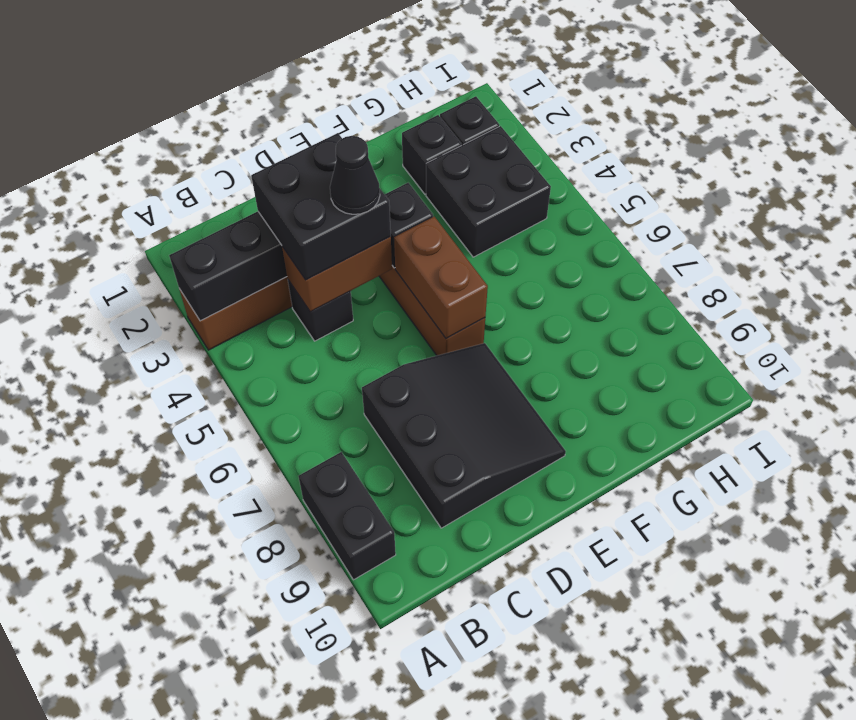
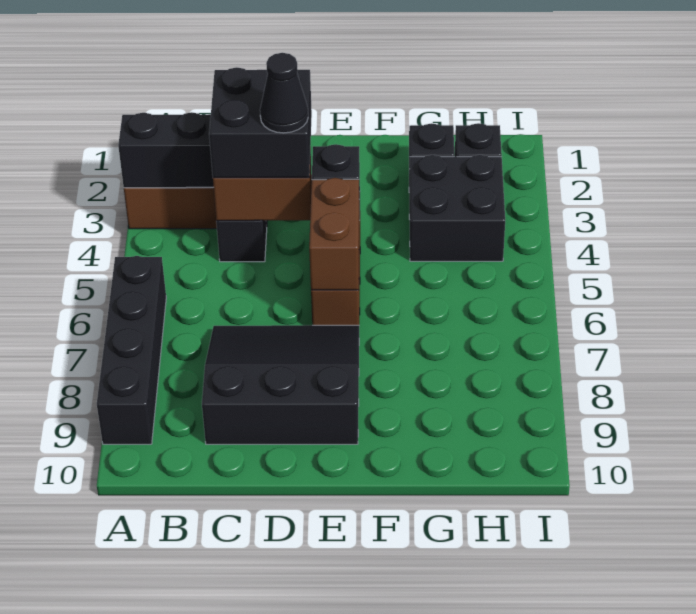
black brick A8:A9 level 1 -> black brick A6:A9 level 1
black slope C7:E9 level 1 top C -> black slope C7:E9 level 1 top 9

